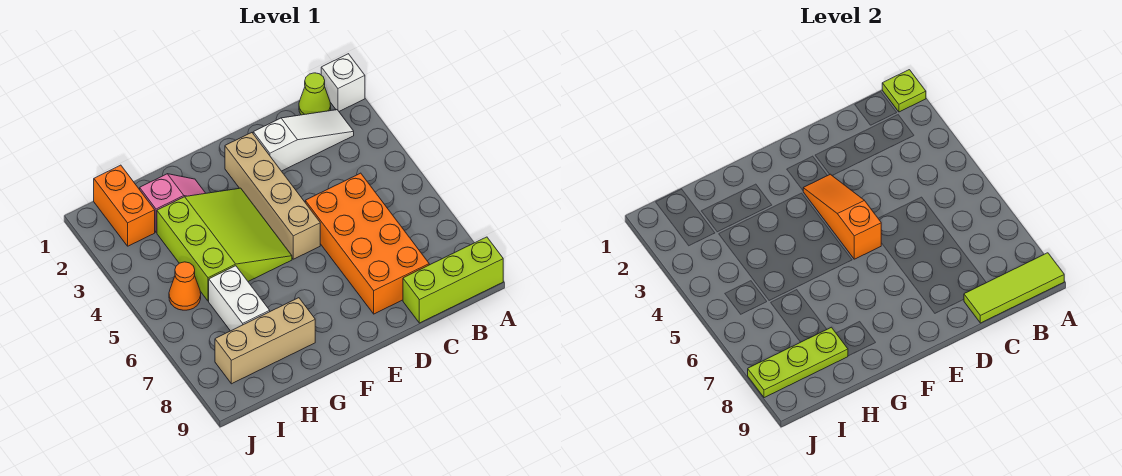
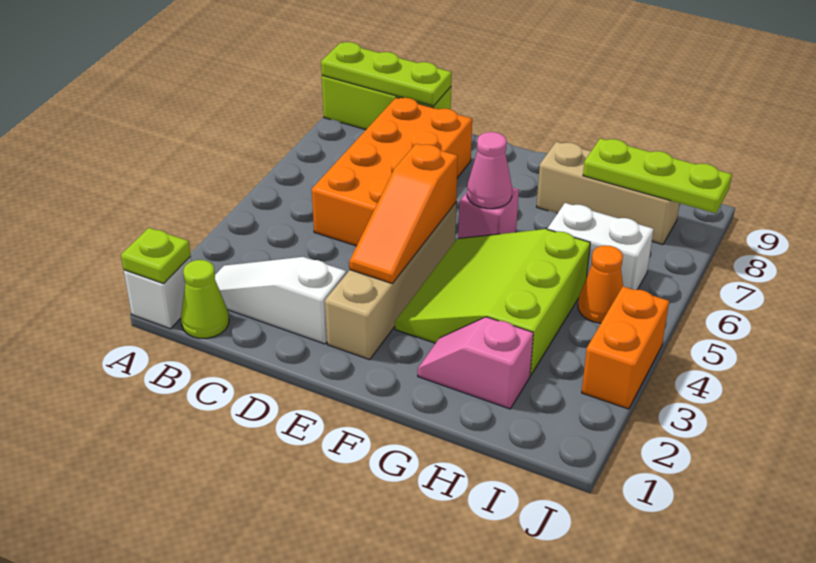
lime tile A9:C9 level 2 -> lime plate A9:C9 level 2
none -> pink brick F6 level 1
none -> pink cone F6 level 2
white brick H6:H7 level 1 -> white brick H6:I6 level 1
orange brick I1:I2 level 1 -> orange brick J3:J4 level 1

